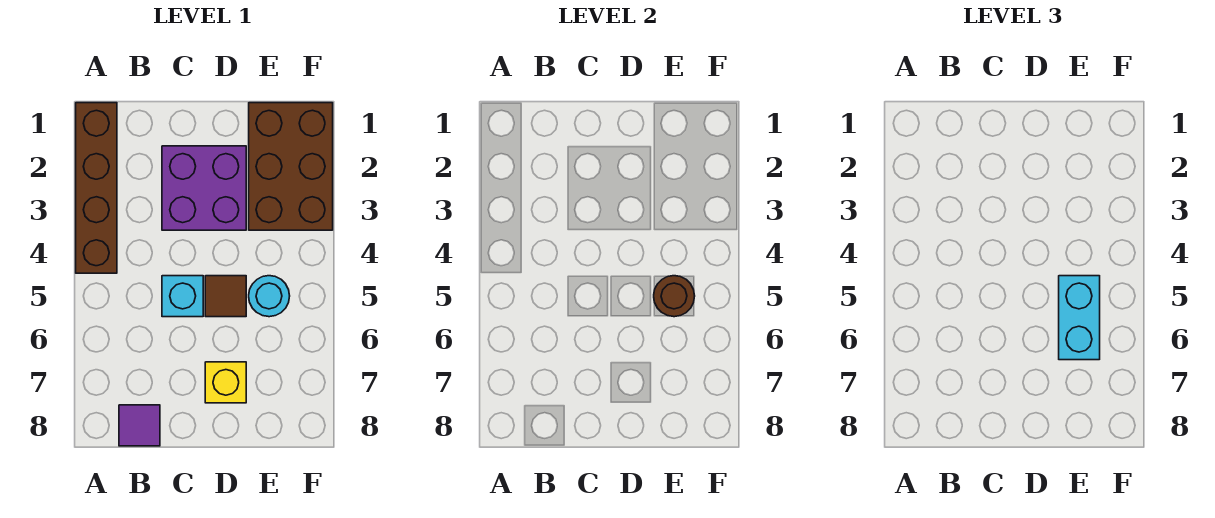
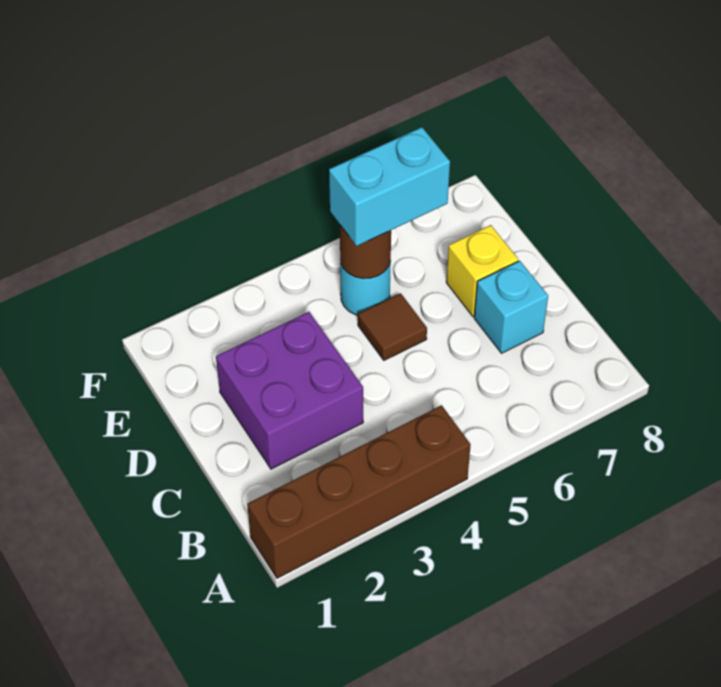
purple tile B8 level 1 -> none
cyan brick C5 level 1 -> cyan brick C7 level 1
brown brick E1:F3 level 1 -> none

